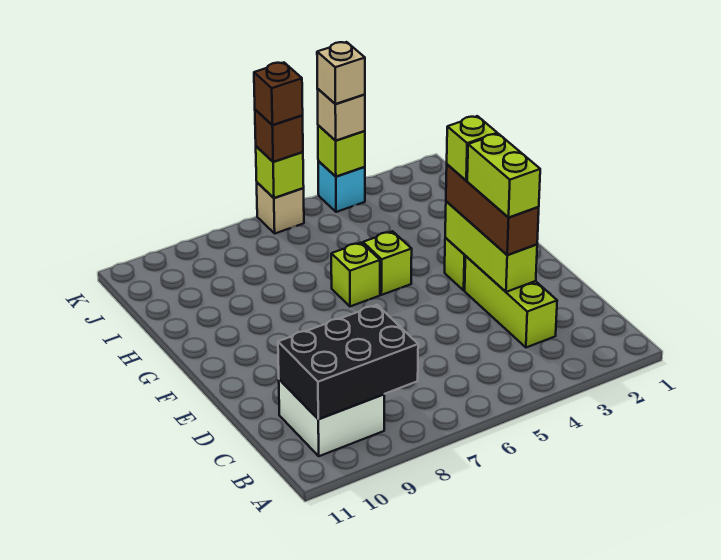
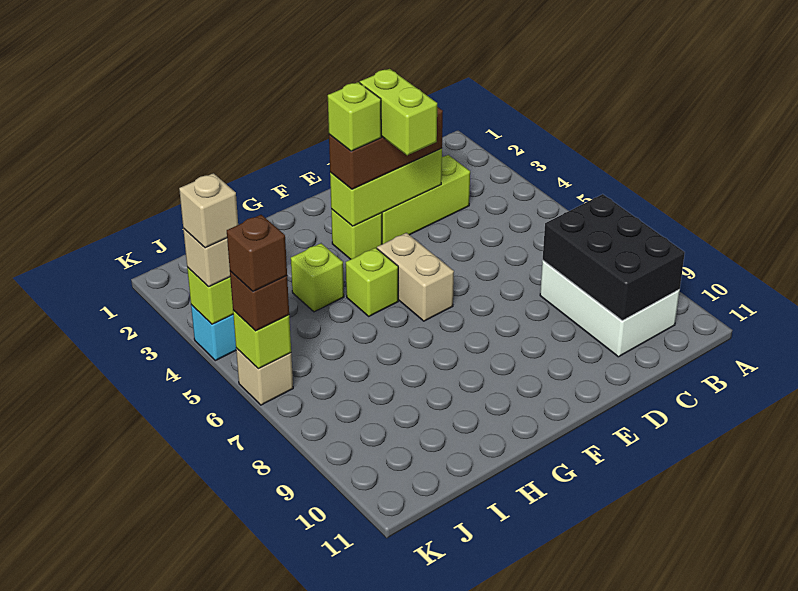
white brick B9:C10 level 1 -> white brick B8:C10 level 1
lime brick D3:E3 level 4 -> lime brick E3:E4 level 4
none -> tan brick F5:F6 level 1
lime brick G6 level 1 -> lime brick H4 level 1

